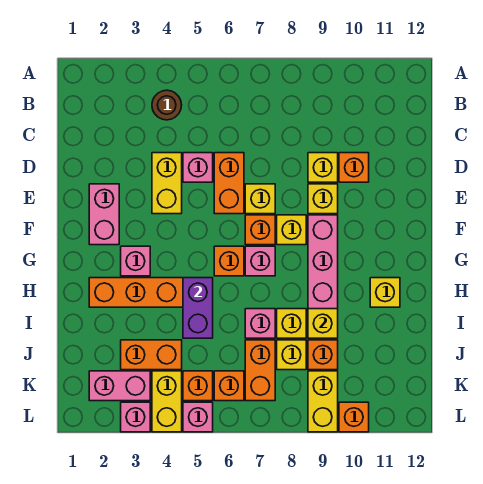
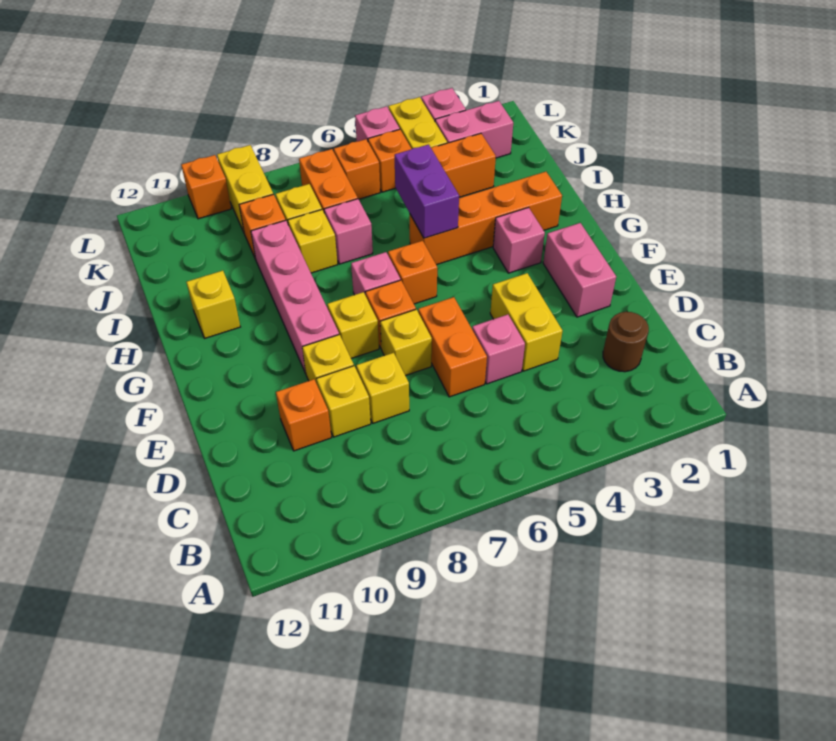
brown round brick B4 level 1 -> brown round brick C2 level 1
yellow brick I9 level 2 -> yellow brick D8 level 1

